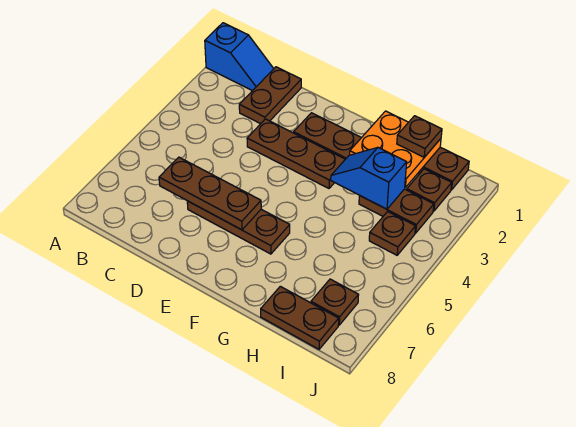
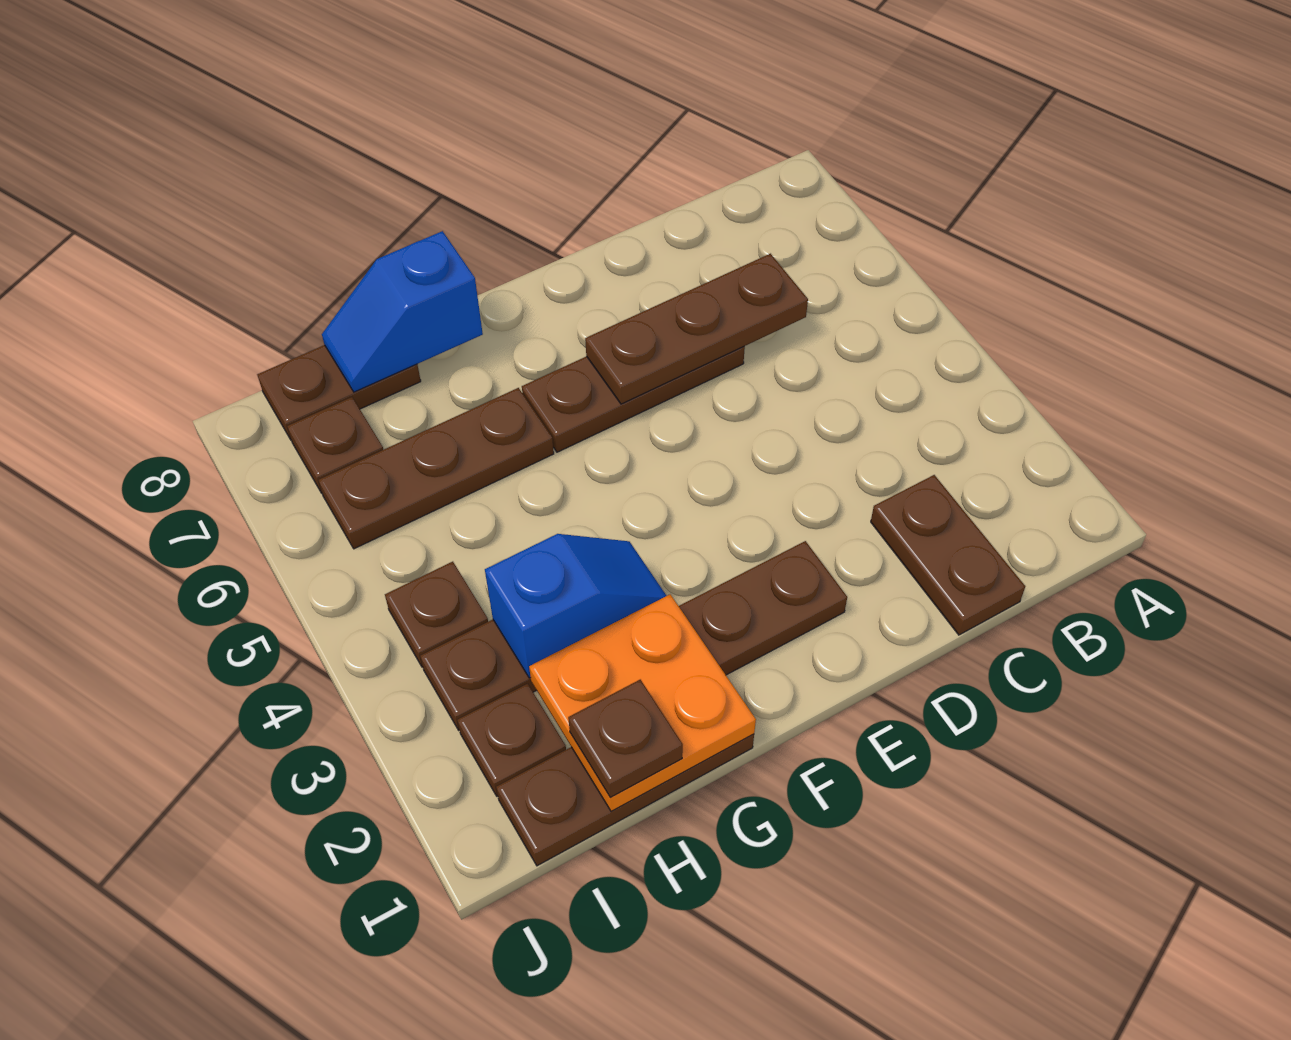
blue slope A1:B1 level 1 top A -> blue slope G8:H8 level 2 top G
brown plate D3:F3 level 1 -> brown plate G6:I6 level 1

